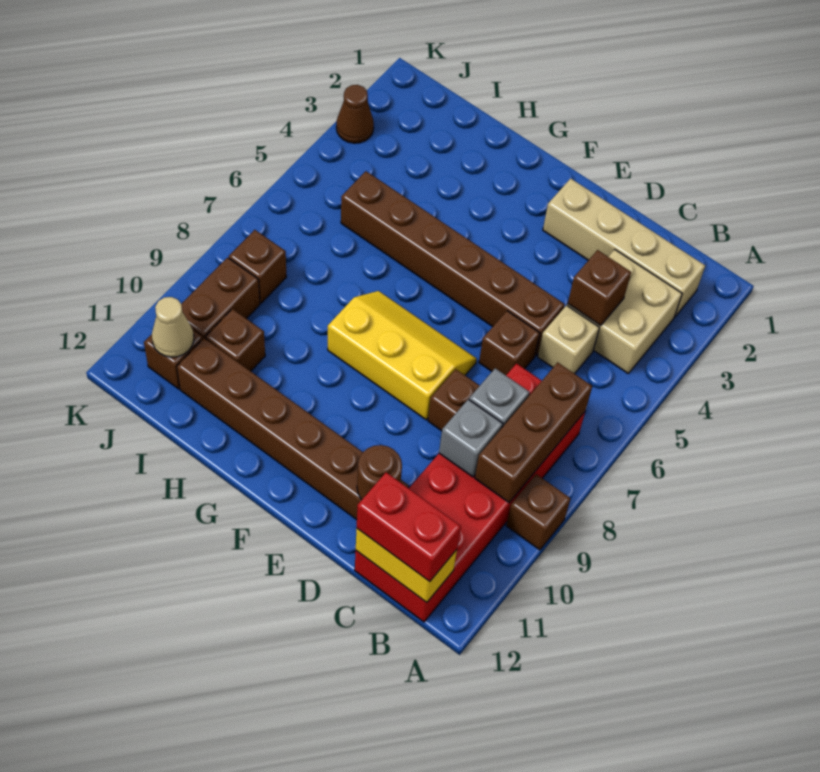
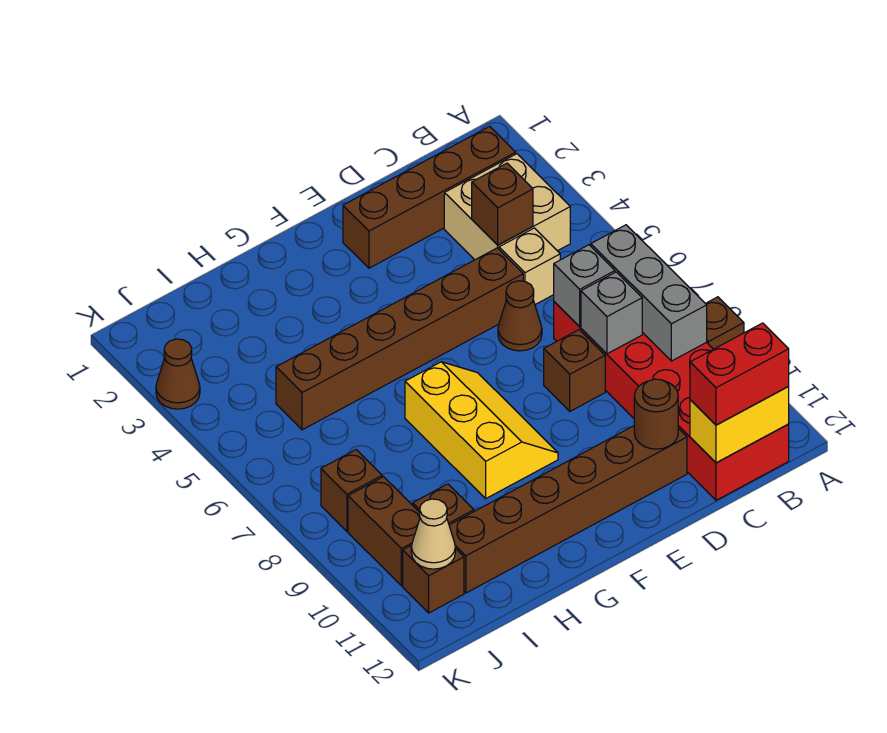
tan brick B2:E2 level 1 -> brown brick B2:E2 level 1
brown brick B7:B9 level 2 -> grey brick B7:B9 level 2
grey brick C9 level 2 -> grey brick C7 level 2
brown brick D6 level 1 -> brown cone D6 level 1
yellow slope E7:G8 level 1 top 8 -> yellow slope F7:G9 level 1 top G

